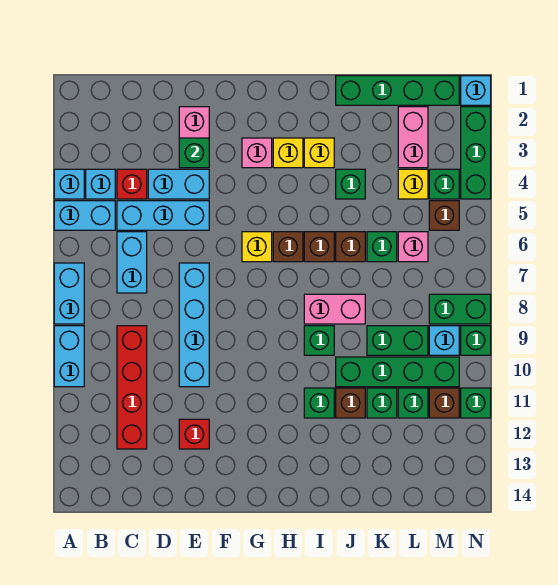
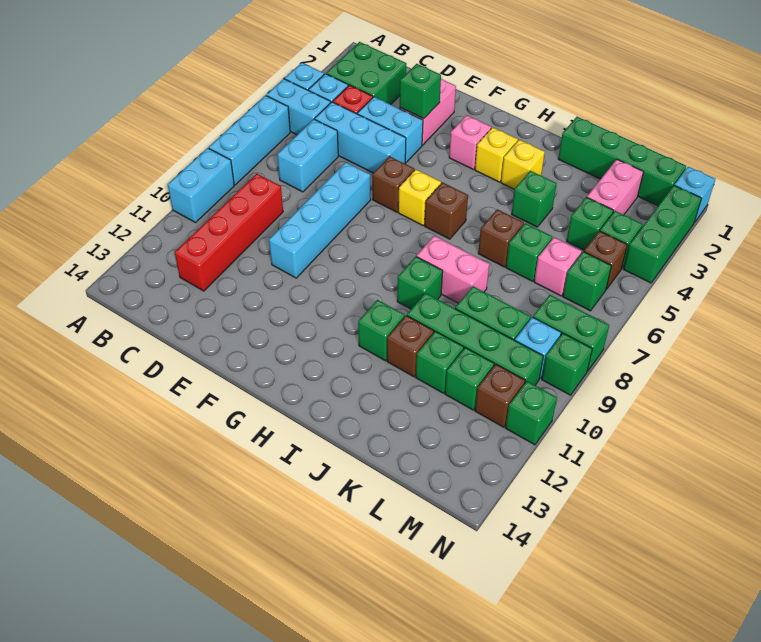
cyan brick A7:A8 level 1 -> cyan brick A6:A8 level 1
none -> green brick B2:C3 level 1
red brick E12 level 1 -> none
brown brick I6 level 1 -> brown brick F6 level 1
yellow brick L4 level 1 -> green brick L4 level 1
none -> green brick M6 level 1

